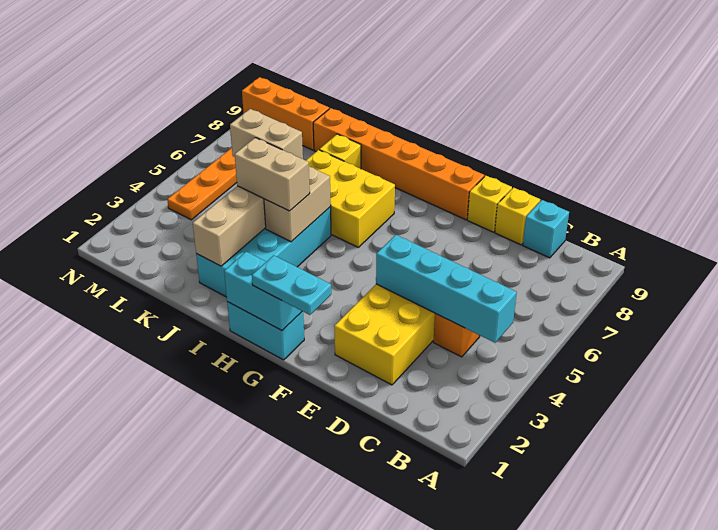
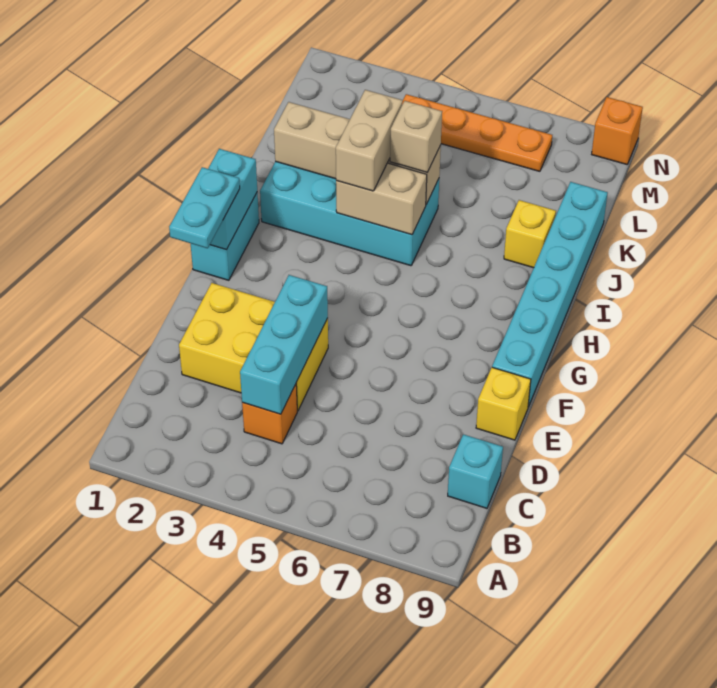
cyan brick B4:E4 level 2 -> cyan brick C4:E4 level 2
yellow brick D9 level 1 -> none
orange brick F9:K9 level 1 -> cyan brick F9:K9 level 1
yellow brick H6:J7 level 1 -> none
tan brick J5:K5 level 3 -> tan brick J5 level 3
orange brick L9:N9 level 1 -> orange brick N9 level 1

